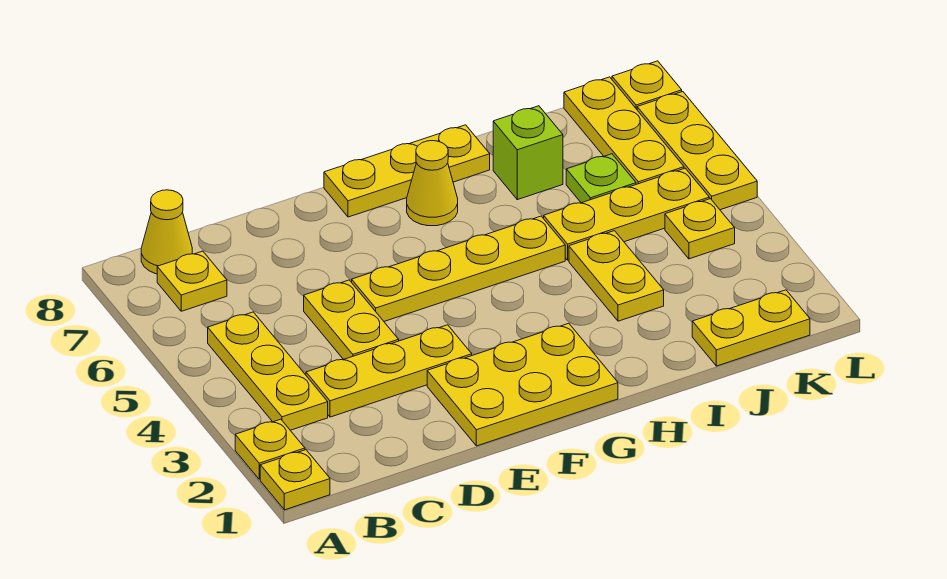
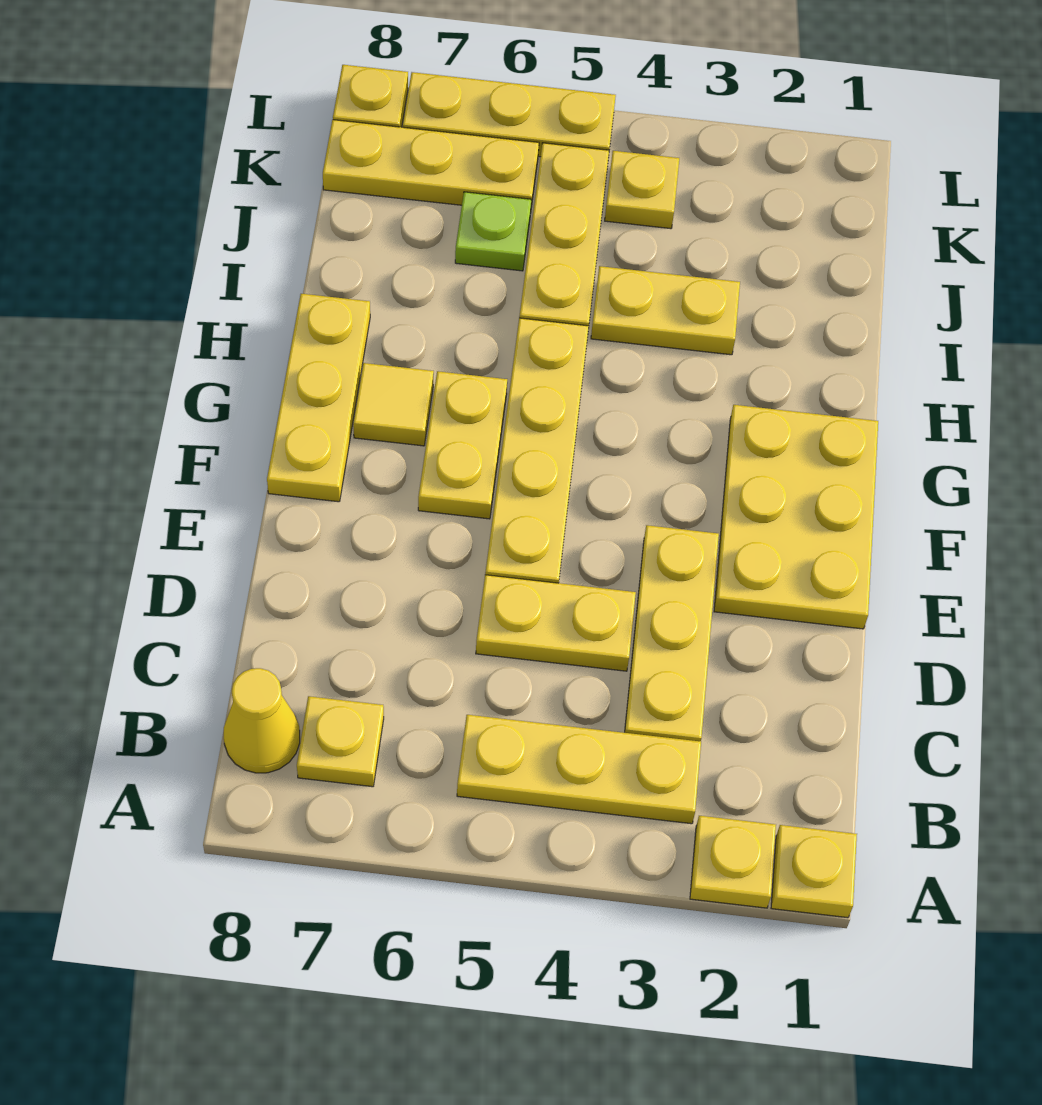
yellow cone G7 level 1 -> yellow tile G7 level 1
lime brick I7 level 1 -> none
yellow plate J1:K1 level 1 -> yellow plate F6:G6 level 1

